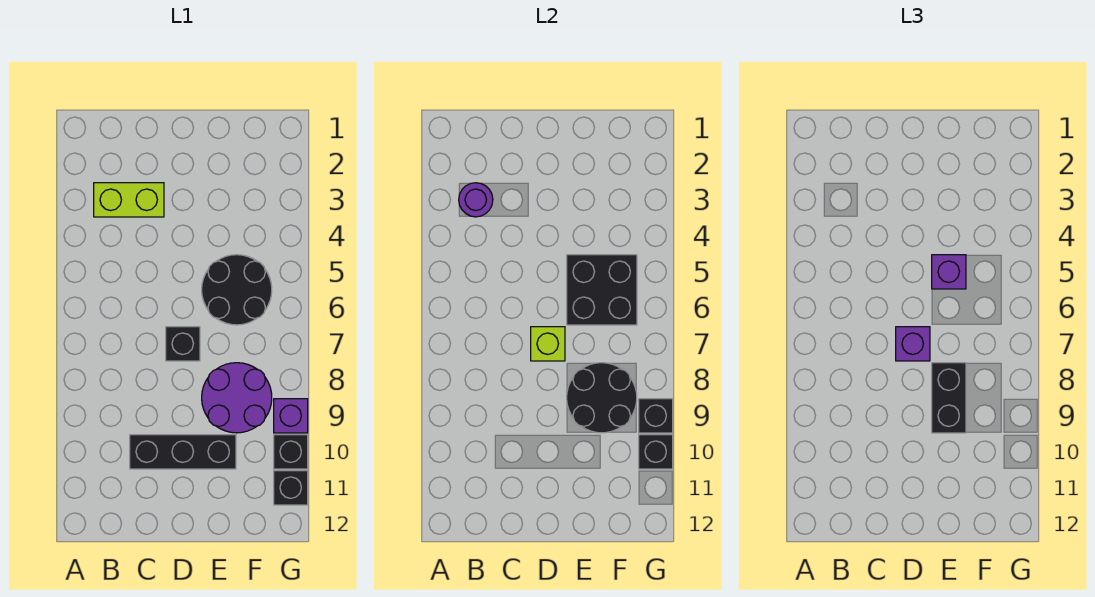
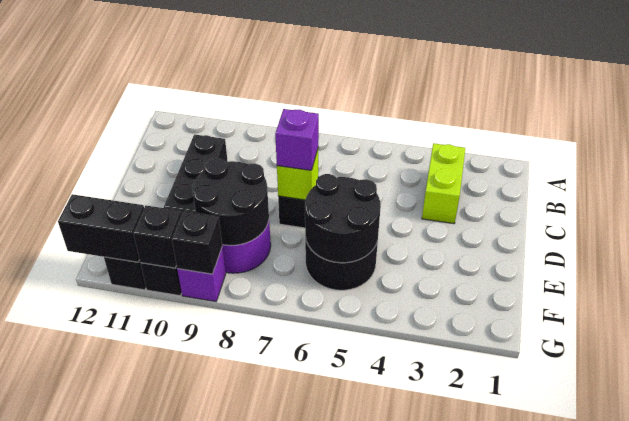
purple round brick B3 level 2 -> none
black brick E5:F6 level 2 -> black round brick E5:F6 level 2
purple brick E5 level 3 -> none
black brick E8:E9 level 3 -> black brick G11:G12 level 2

